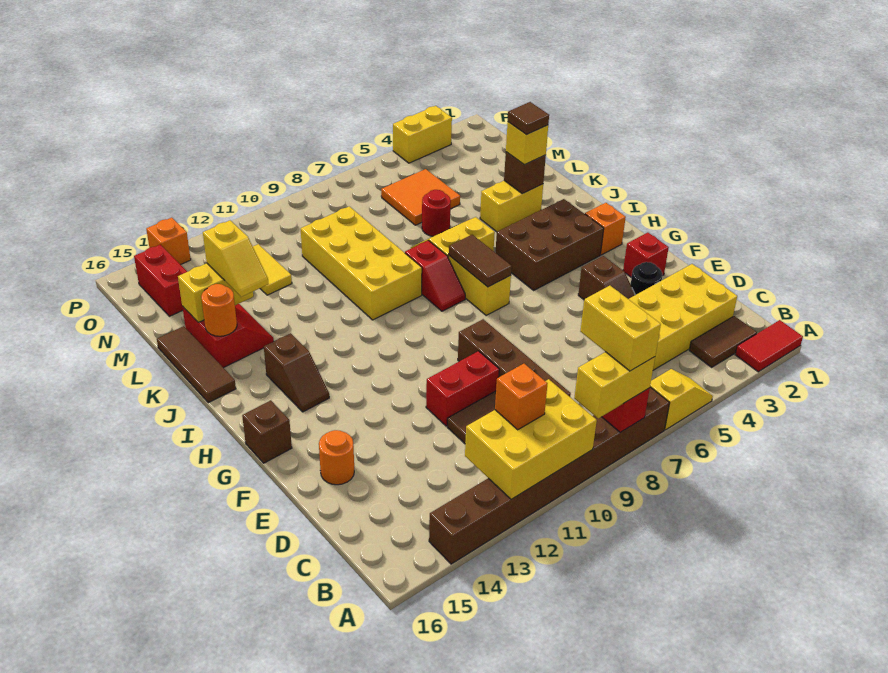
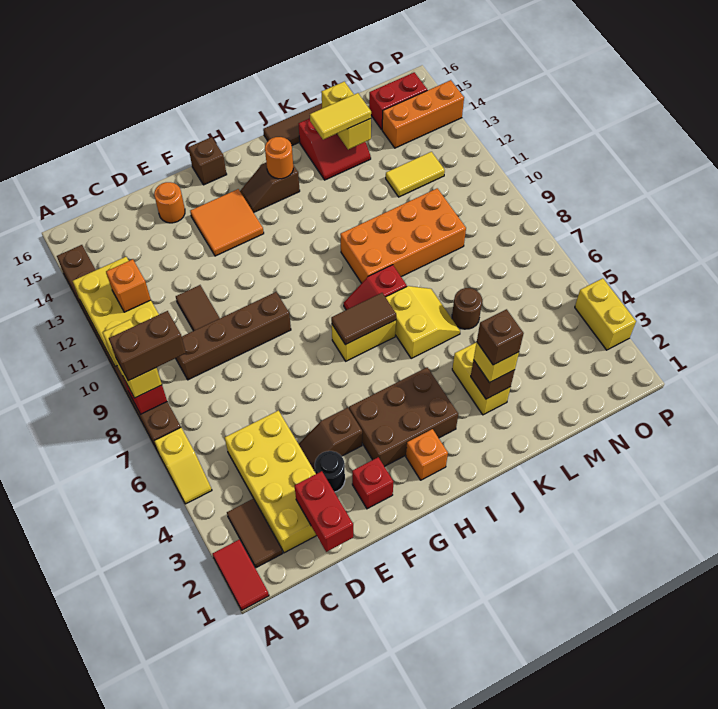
yellow brick A8:B8 level 4 -> brown brick A8:B8 level 4
red brick E10:E11 level 1 -> red brick D1:D2 level 2
brown brick H3:I5 level 1 -> brown brick G3:I4 level 1
yellow brick J9:M10 level 1 -> orange brick J9:M10 level 1
brown tile K3 level 4 -> brown brick K3 level 4
yellow slope K14:L14 level 3 top L -> yellow tile K14:L14 level 3
orange round brick K15 level 2 -> orange round brick I14 level 2
red round brick L6 level 1 -> brown round brick L6 level 1
orange tile M5:N6 level 1 -> orange tile F13:G14 level 1
orange brick P14 level 1 -> orange brick N14:P14 level 1

